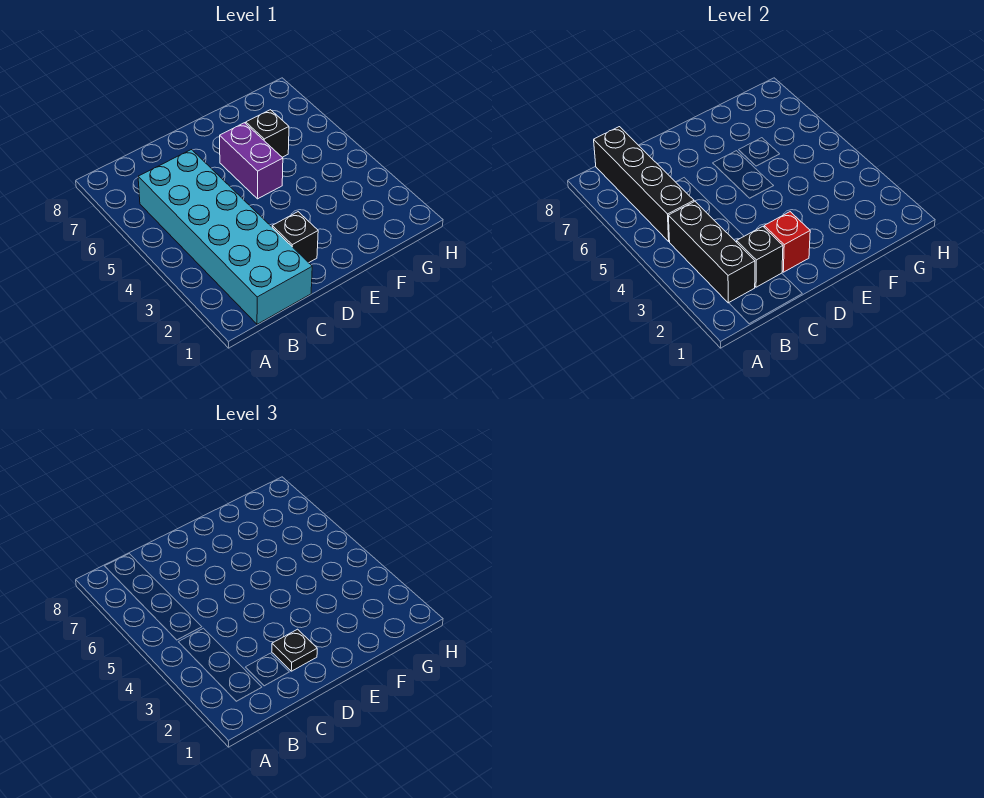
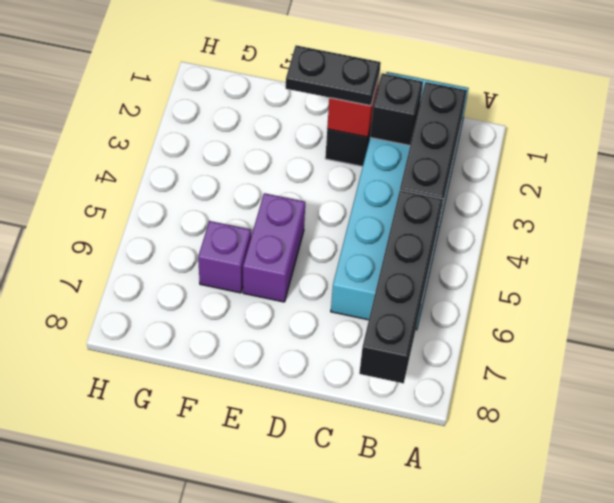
black plate D2 level 3 -> black plate D2:E2 level 3
black brick F6 level 1 -> purple brick F6 level 1

